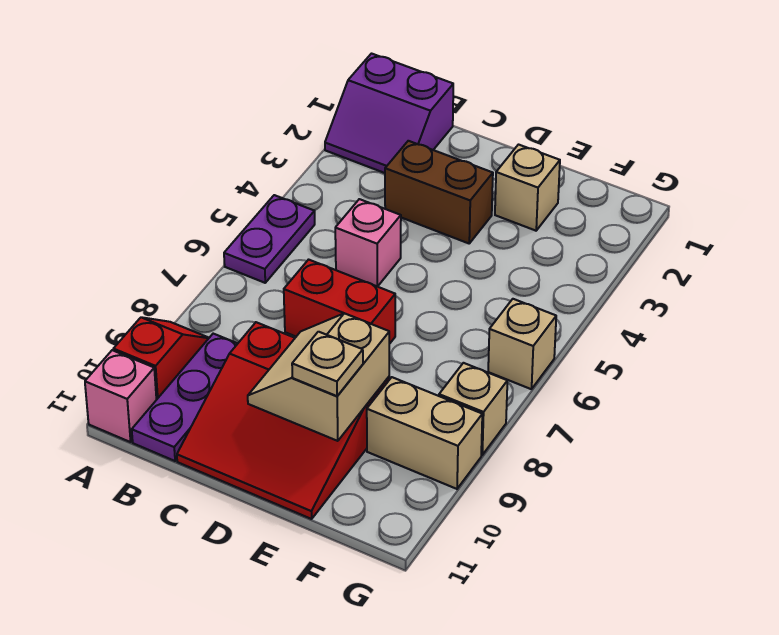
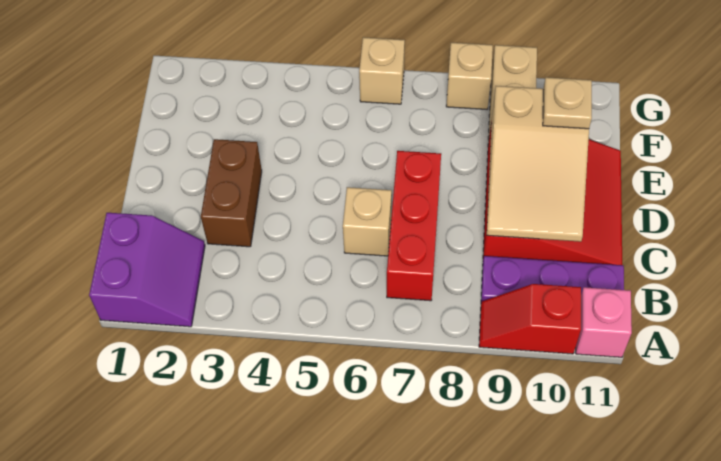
purple plate A5:A6 level 1 -> none
pink brick C5 level 1 -> none
red brick C7:D7 level 1 -> red brick B7:D7 level 1
tan slope D9:E10 level 2 top E -> tan slope C9:E10 level 2 top E
tan brick E2 level 1 -> tan brick C6 level 1

